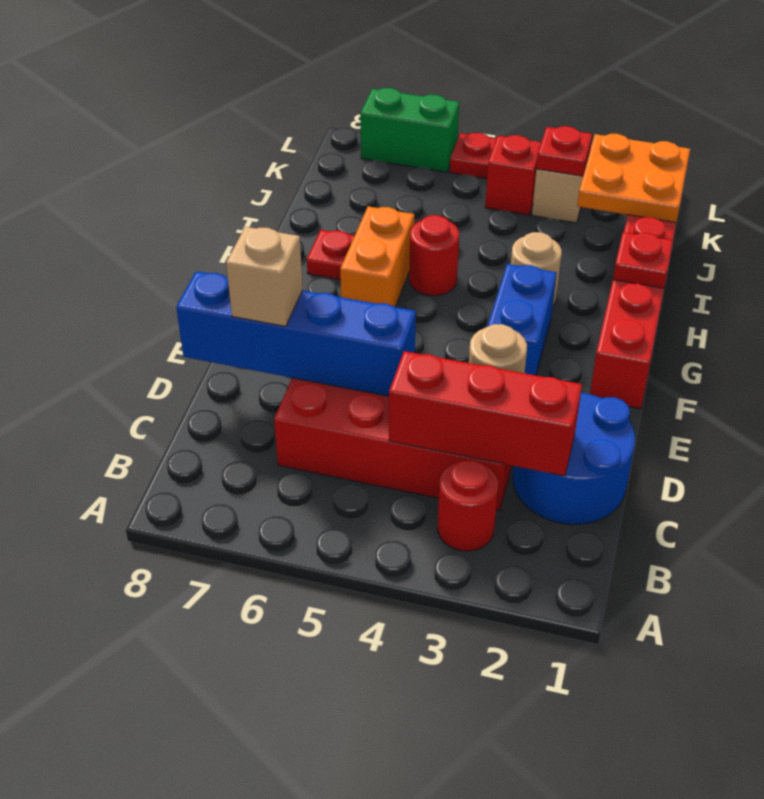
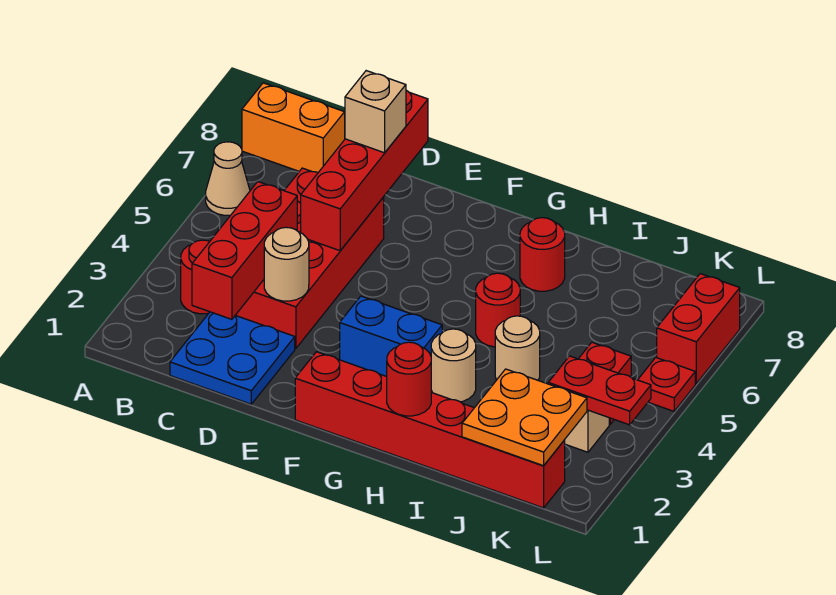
none -> tan cone A6 level 1
blue round brick C1:D2 level 1 -> blue plate C1:D2 level 1
blue brick D5:D8 level 2 -> red brick D5:D8 level 2
orange brick G6:H6 level 1 -> orange brick A8:B8 level 1
red plate H1 level 2 -> red round brick H1 level 2
red plate H7 level 1 -> red round brick H7 level 1
none -> tan round brick I4 level 1
red plate K3 level 2 -> red plate K3:L3 level 2
green brick L6:L7 level 1 -> red brick L6:L7 level 1

